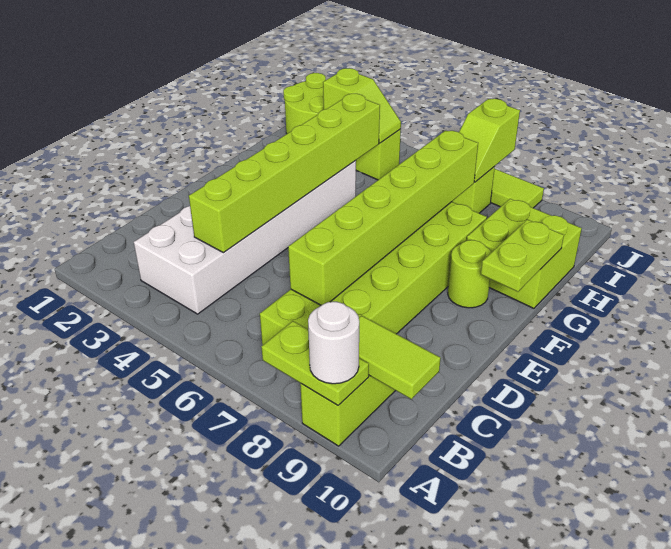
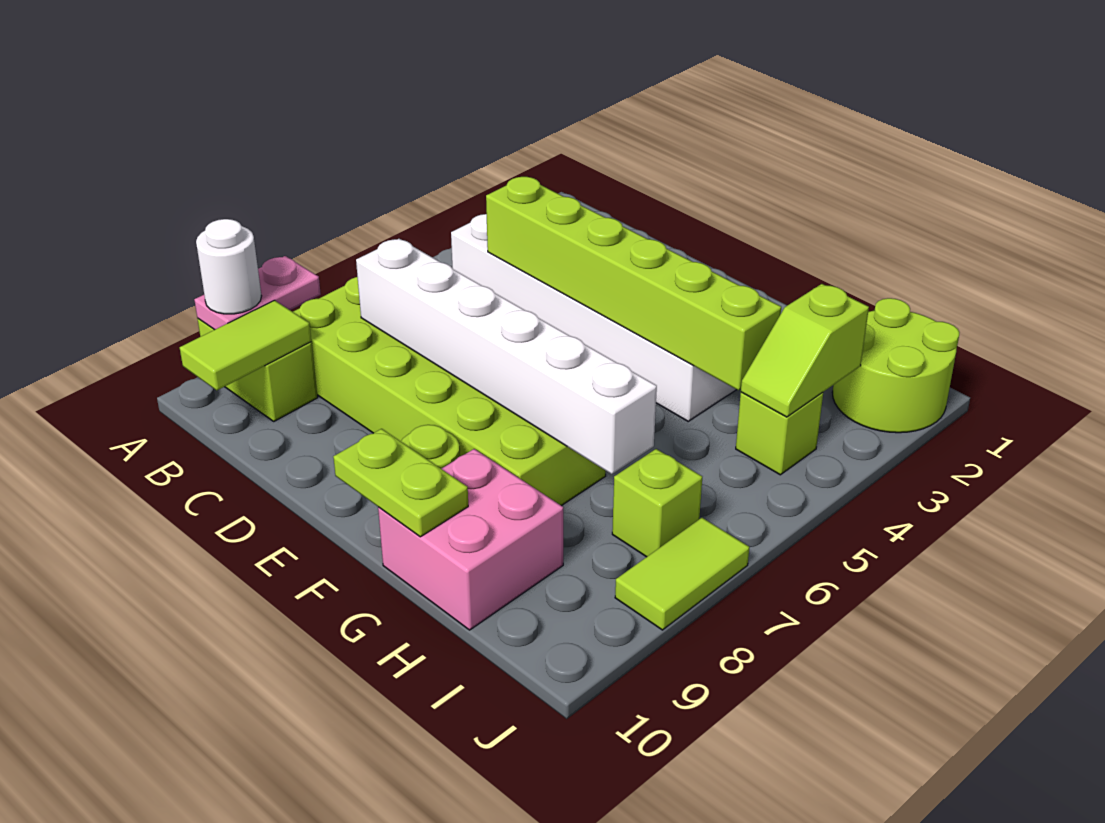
lime plate A8:A9 level 2 -> pink plate A8:A9 level 2
lime brick C7:H7 level 2 -> white brick C7:H7 level 2
lime brick G9:H10 level 1 -> pink brick G9:H10 level 1
lime slope I7:J7 level 2 top J -> none

